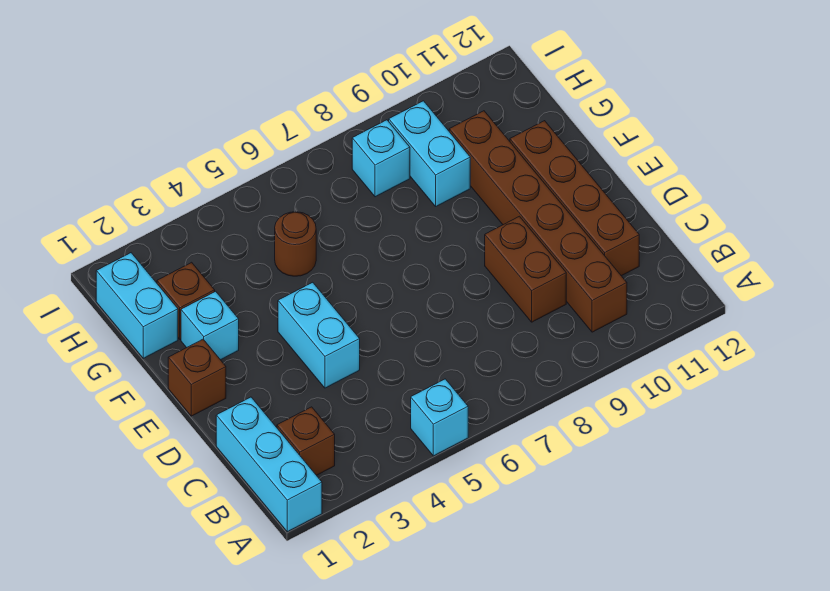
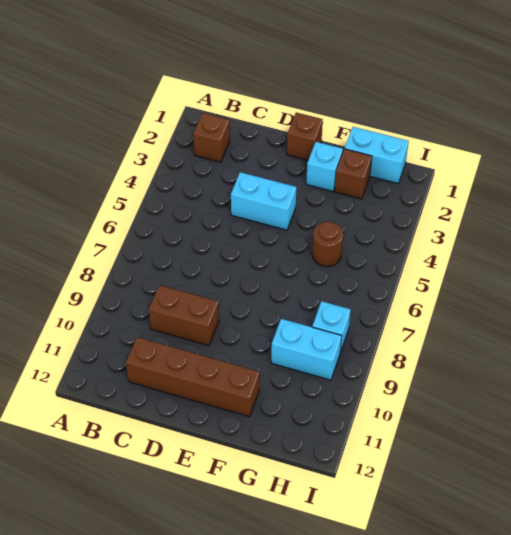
cyan brick A1:C1 level 1 -> none
cyan brick A5 level 1 -> none
brown brick B10:G10 level 1 -> none

